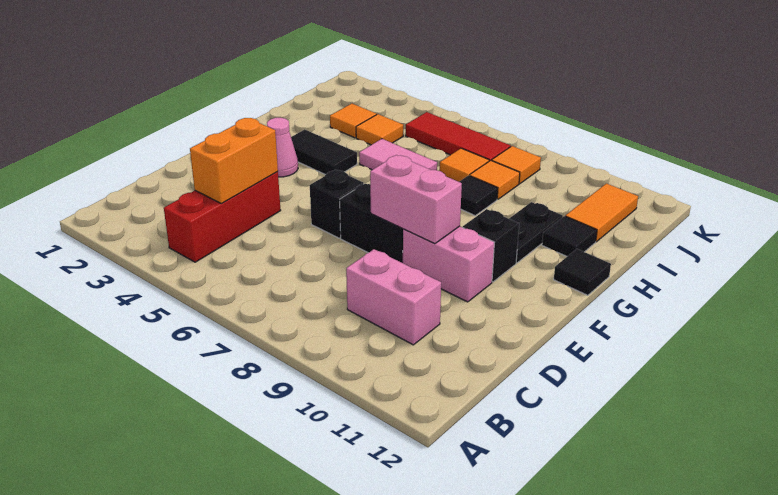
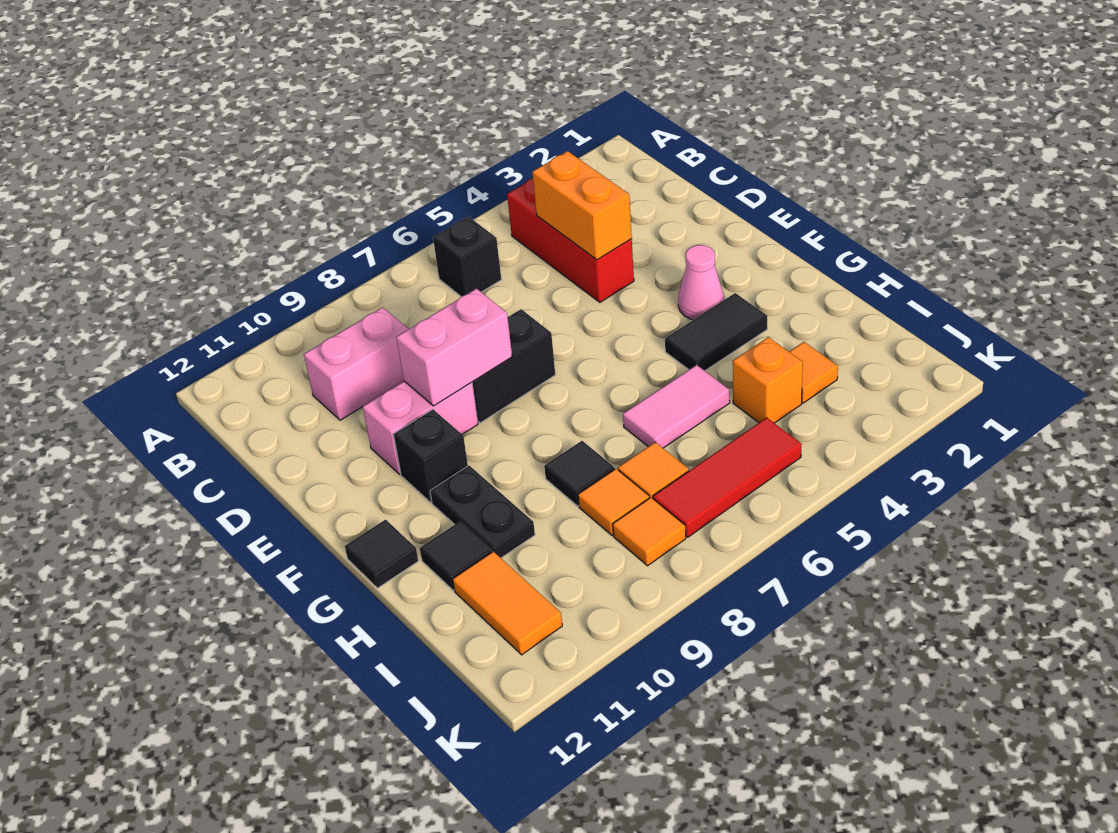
black brick E6 level 1 -> black brick B6 level 1
orange tile I4 level 1 -> orange brick I4 level 1

